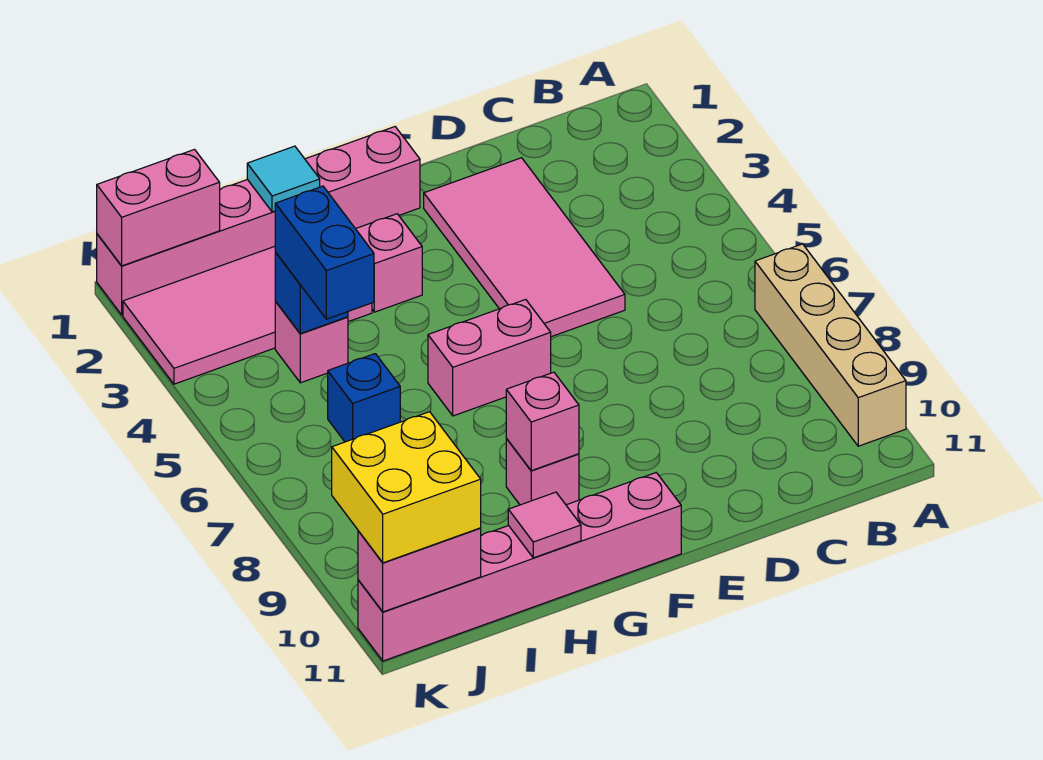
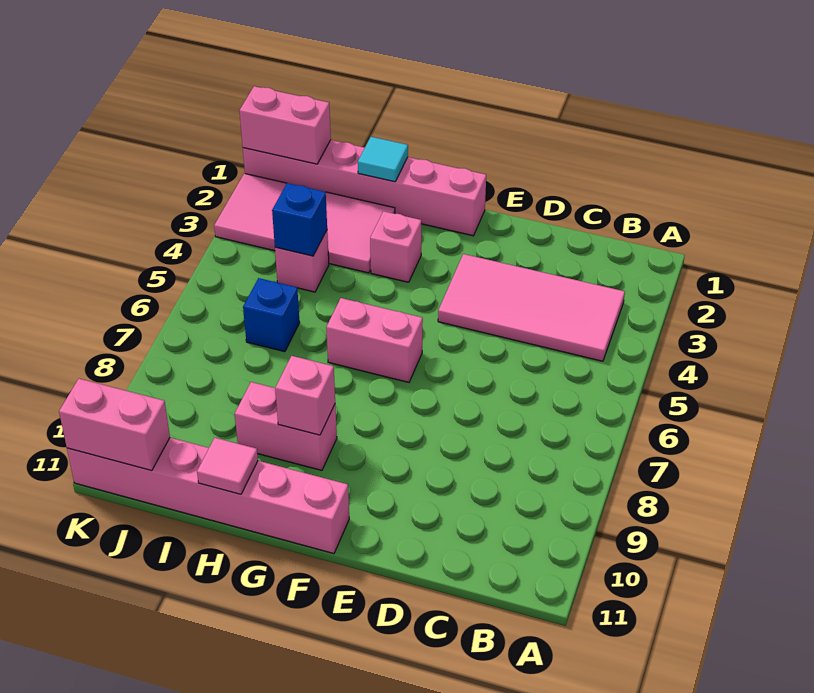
tan brick A7:A10 level 1 -> none
pink tile D2:E5 level 1 -> pink tile B3:E4 level 1
pink brick G9 level 1 -> pink brick G9:H9 level 1
blue brick I4:I5 level 3 -> none
yellow brick J10:K11 level 3 -> none

